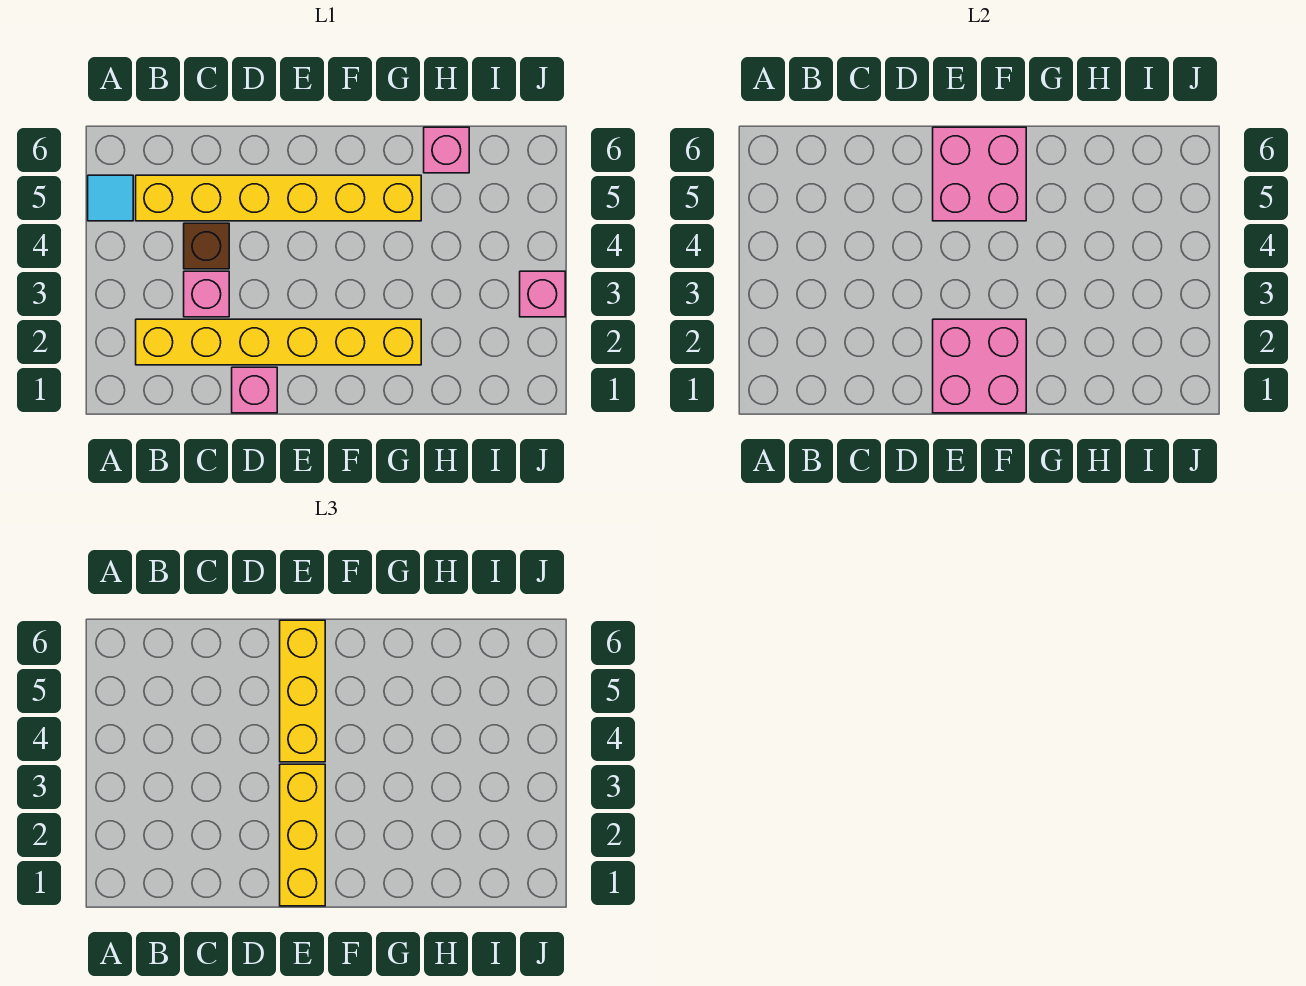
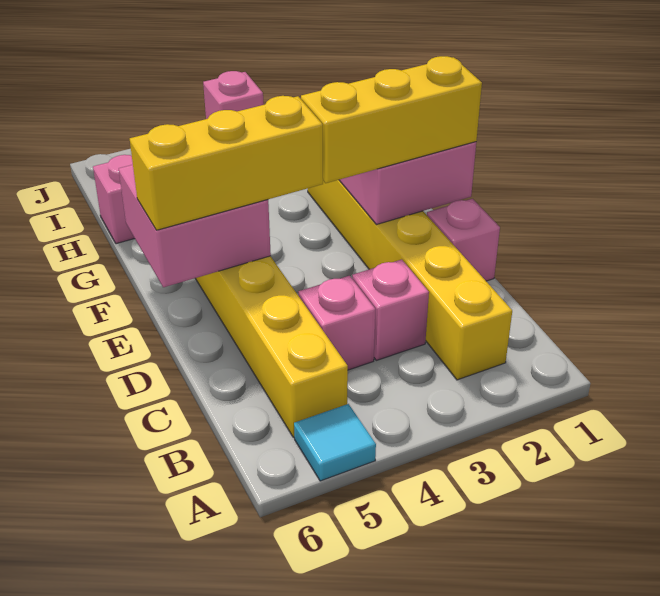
brown brick C4 level 1 -> pink brick C4 level 1

